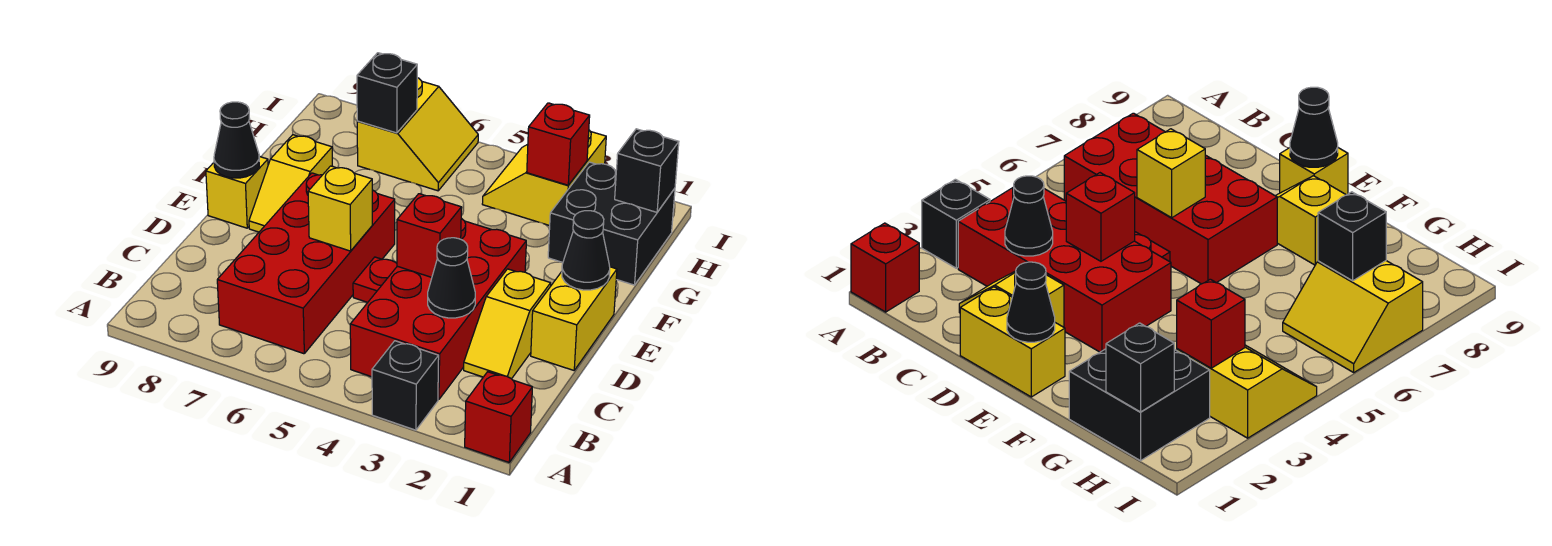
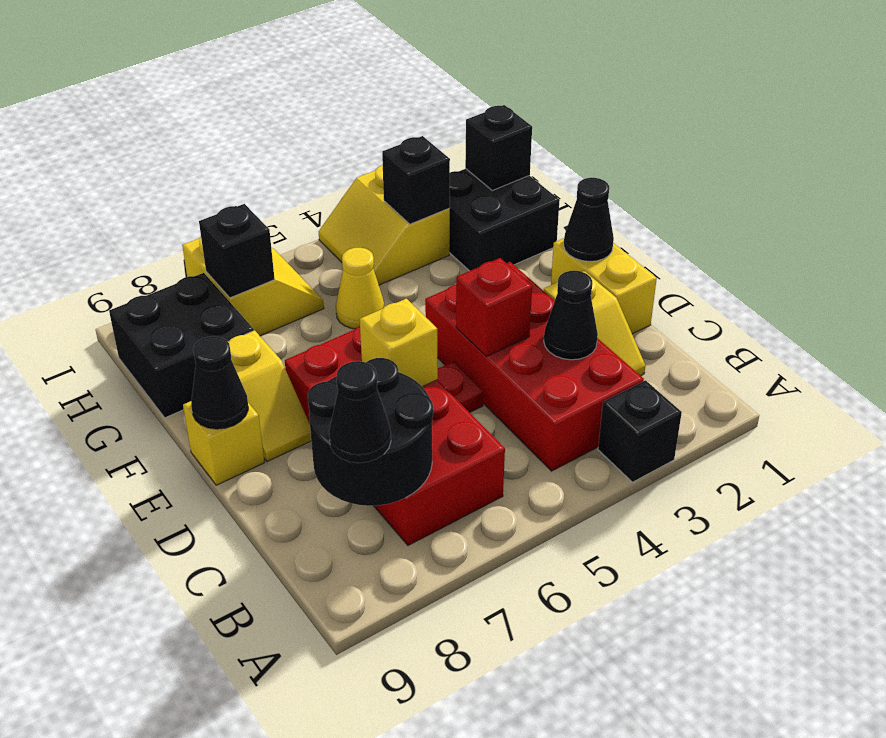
red brick A1 level 1 -> none
none -> black round brick B7:C8 level 2
none -> black cone B8 level 3
none -> yellow cone G5 level 1
none -> black brick G8:H9 level 1
red brick H3 level 2 -> black brick H3 level 2

